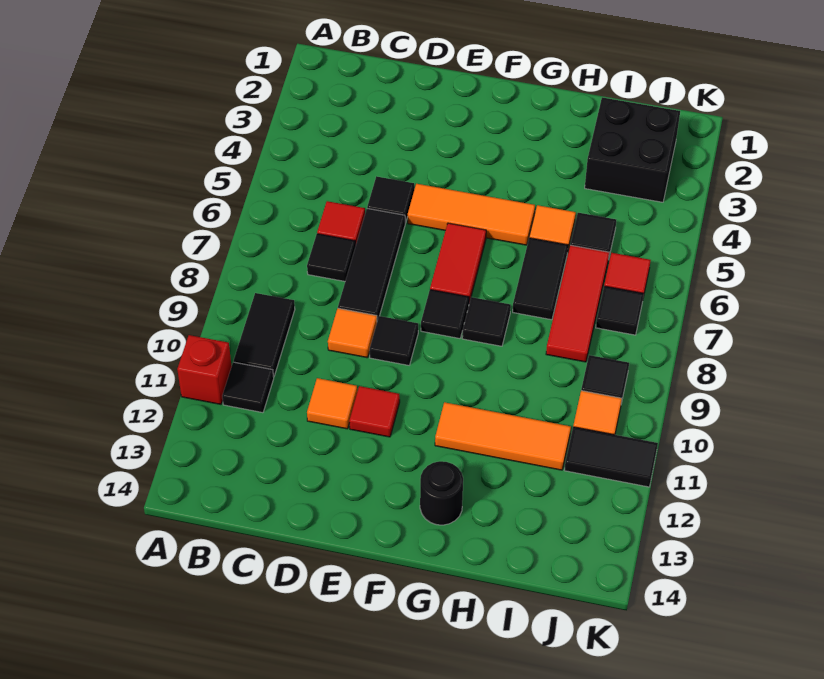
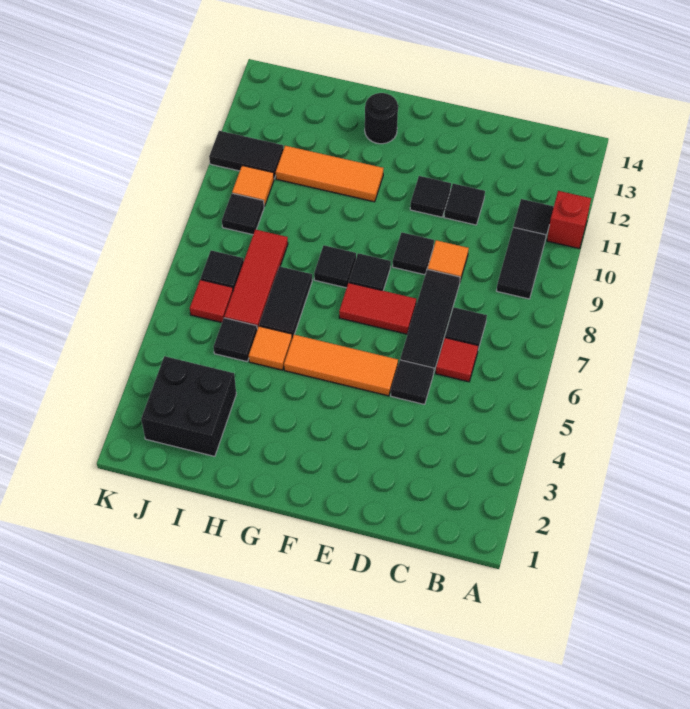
orange tile D11 level 1 -> black tile D11 level 1
red tile E11 level 1 -> black tile E11 level 1
red tile F6:F7 level 1 -> red tile E7:F7 level 1

